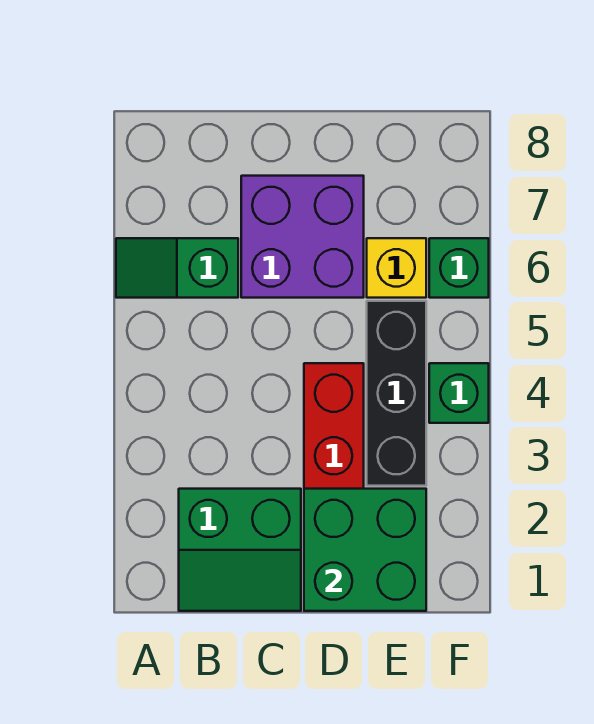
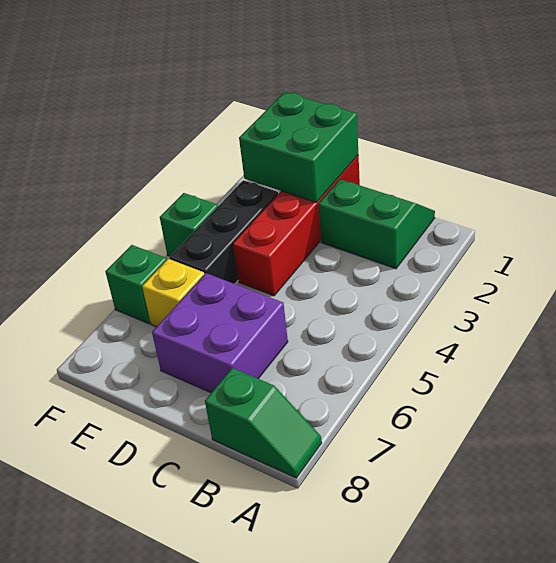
green slope A6:B6 level 1 top B -> green slope A8:B8 level 1 top B

